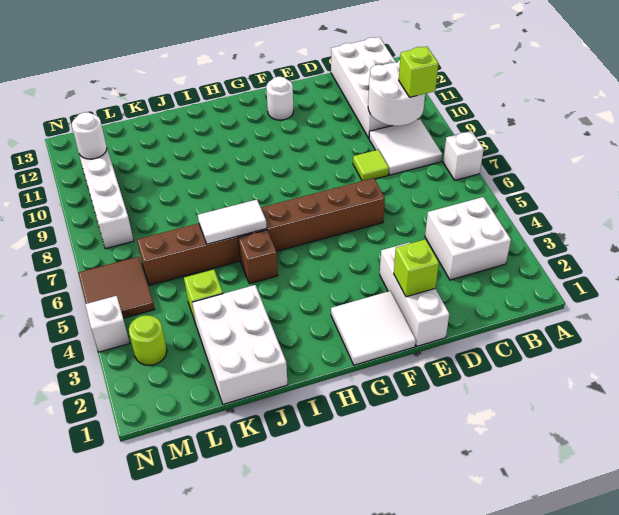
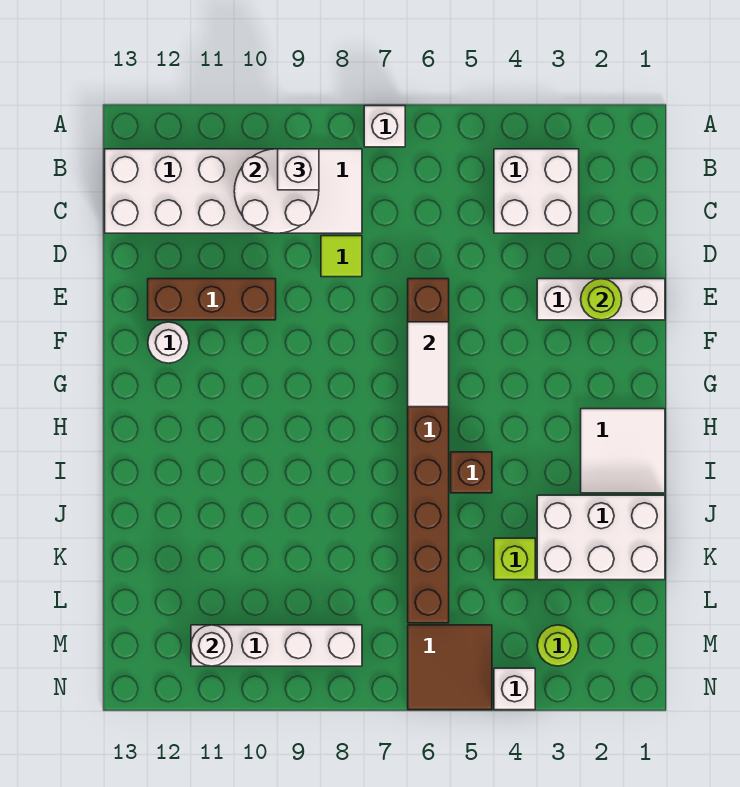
lime brick B9 level 3 -> white brick B9 level 3
lime brick E2 level 2 -> lime round brick E2 level 2
none -> brown brick E10:E12 level 1
white tile F1:G2 level 1 -> white tile H1:I2 level 1
white tile I6:J6 level 2 -> white tile F6:G6 level 2

